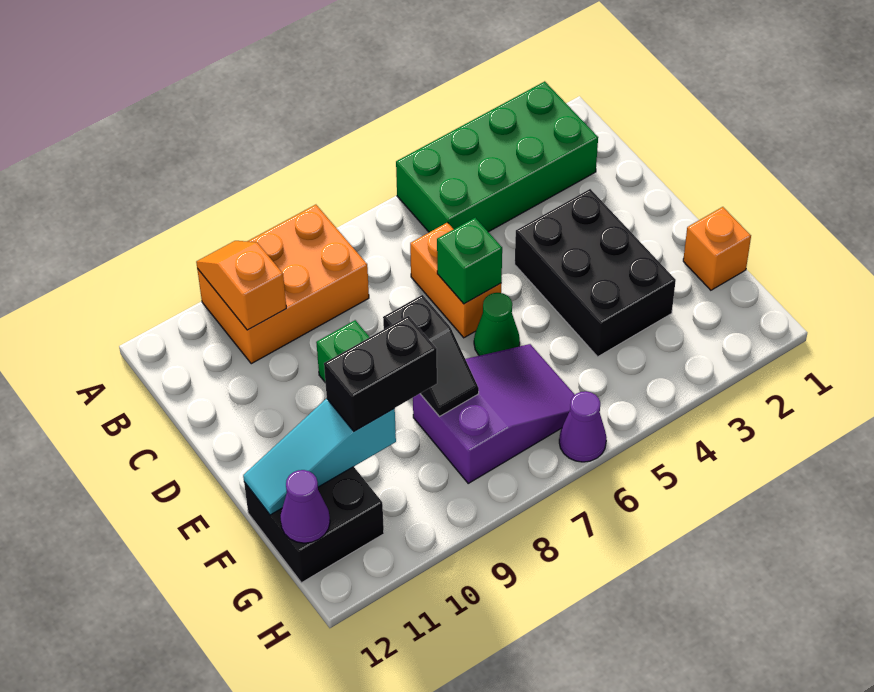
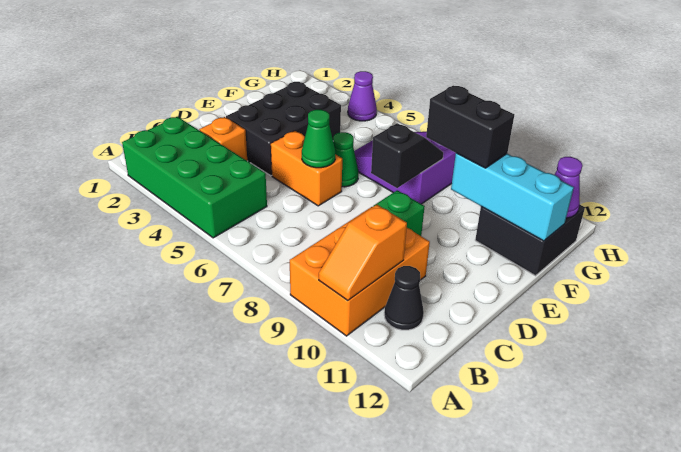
orange brick A8:B10 level 1 -> orange brick A9:C10 level 1
none -> black cone B11 level 1
orange brick C6:D6 level 1 -> orange brick D5:D6 level 1
green brick D6 level 2 -> green cone D6 level 2
orange brick F1 level 1 -> orange brick C3 level 1
cyan slope F10:F12 level 2 top 10 -> cyan brick F10:F12 level 2
purple cone H6 level 1 -> purple cone H4 level 1

